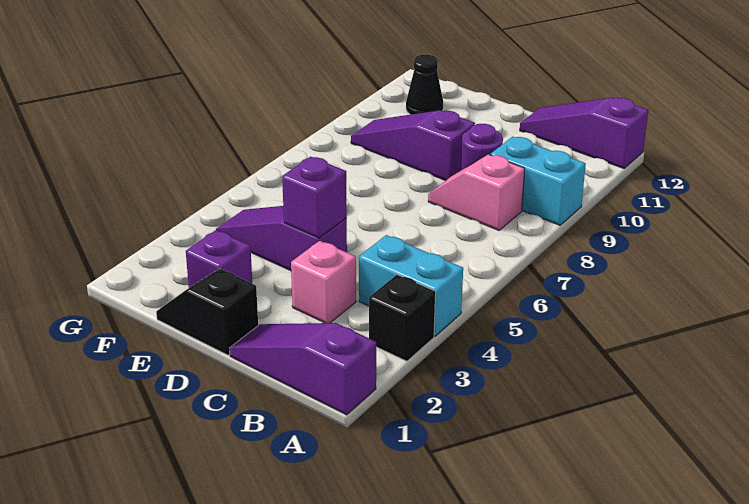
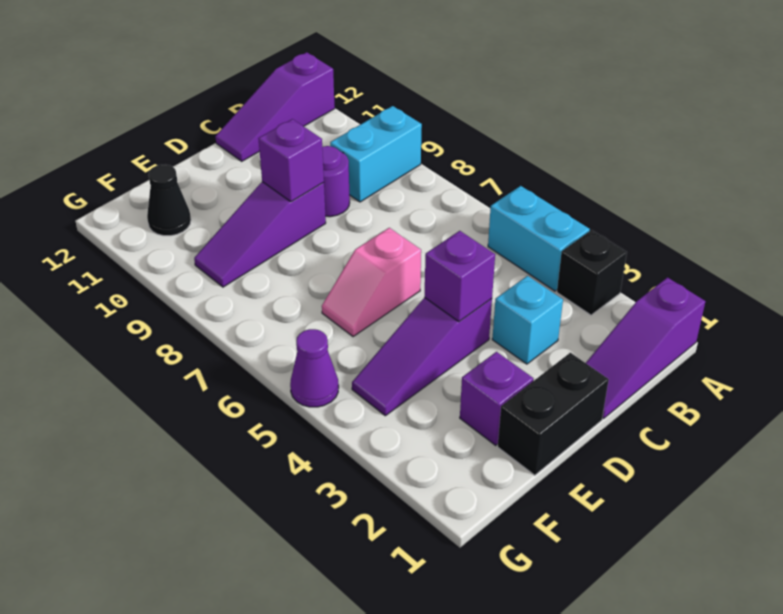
cyan brick A4:B4 level 1 -> cyan brick A4:A5 level 1
pink slope B8:C8 level 1 top B -> pink slope D6:E6 level 1 top D
pink brick C3 level 1 -> cyan brick C3 level 1
black slope D1:E1 level 1 top D -> black brick D1:E1 level 1
none -> purple brick D9 level 2
none -> purple cone G5 level 1

